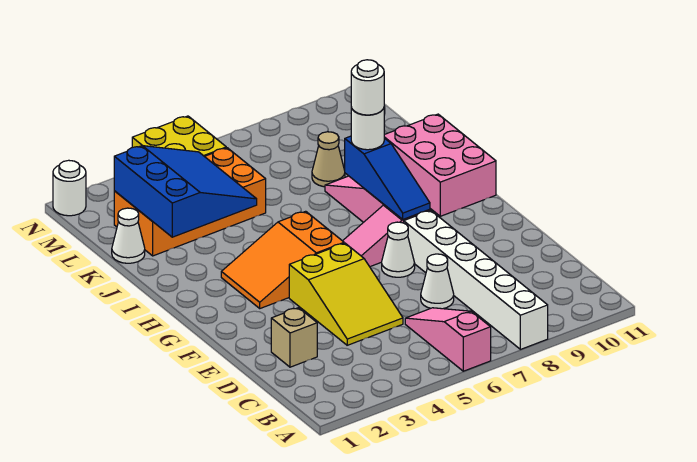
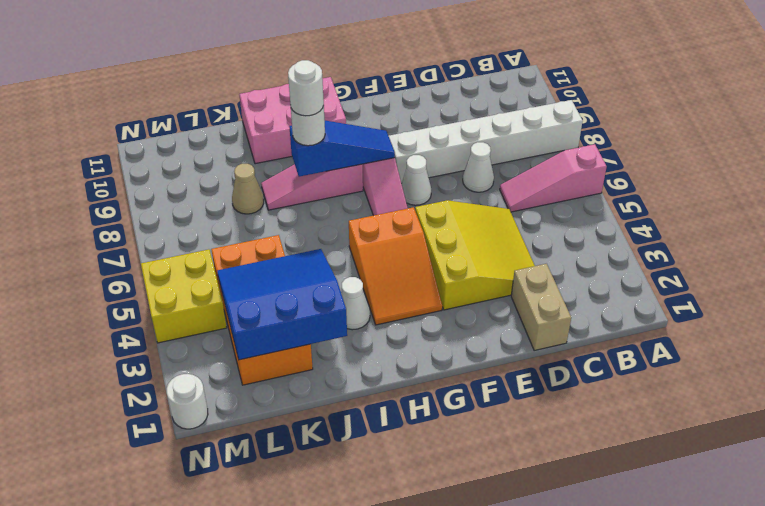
tan brick D2 level 1 -> tan brick D1:D2 level 1
yellow slope D4:F5 level 1 top F -> yellow slope D3:F5 level 1 top F
white cone K1 level 1 -> white cone I3 level 1

